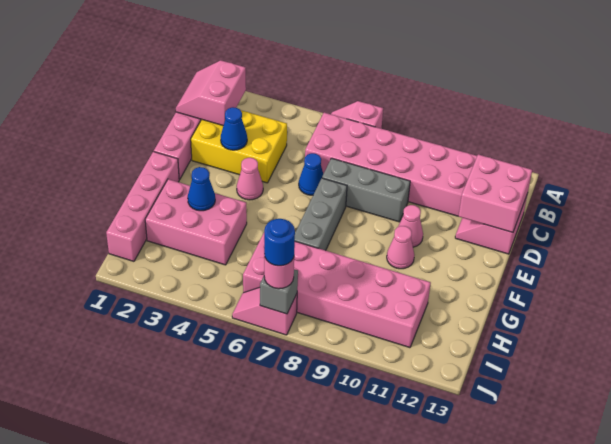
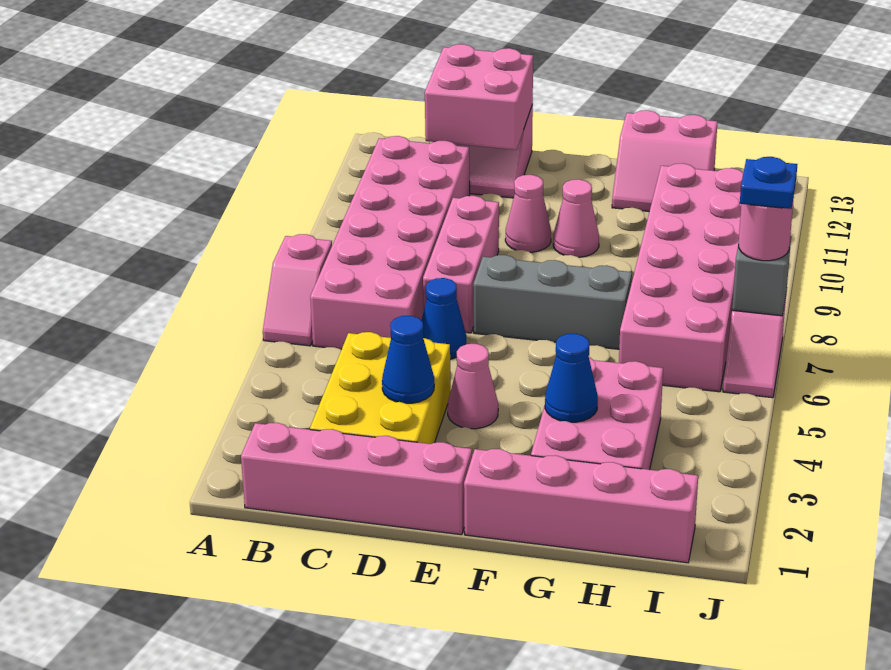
pink slope B1:C2 level 2 top 2 -> pink slope G12:H13 level 1 top 13
grey brick D7:D9 level 1 -> pink brick D7:D9 level 1
blue round brick J7 level 4 -> blue plate J7 level 4

